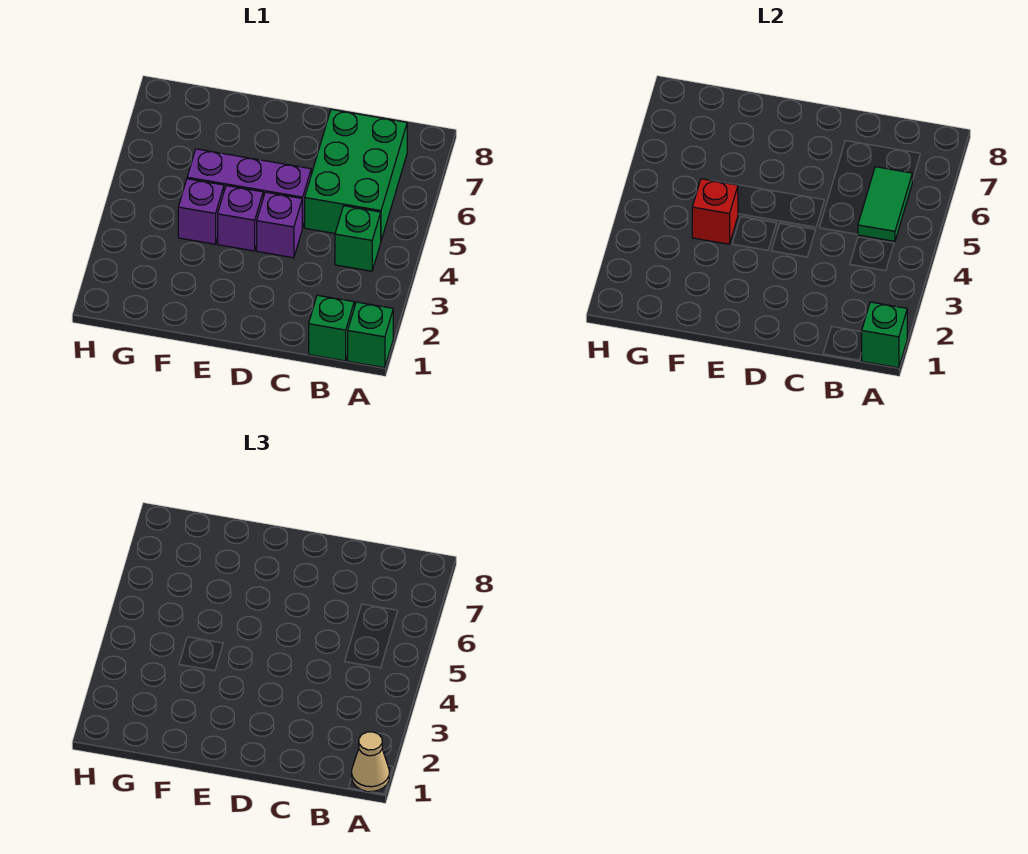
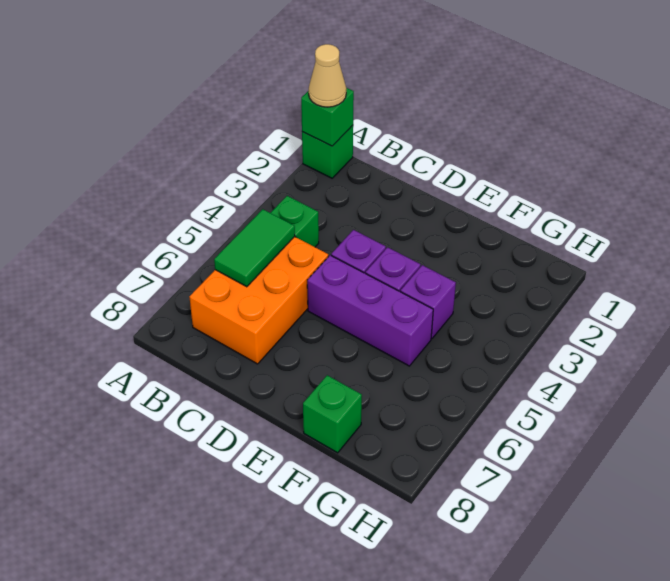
green brick B1 level 1 -> green brick F8 level 1
green brick B5:C7 level 1 -> orange brick B5:C7 level 1
red brick F4 level 2 -> none

